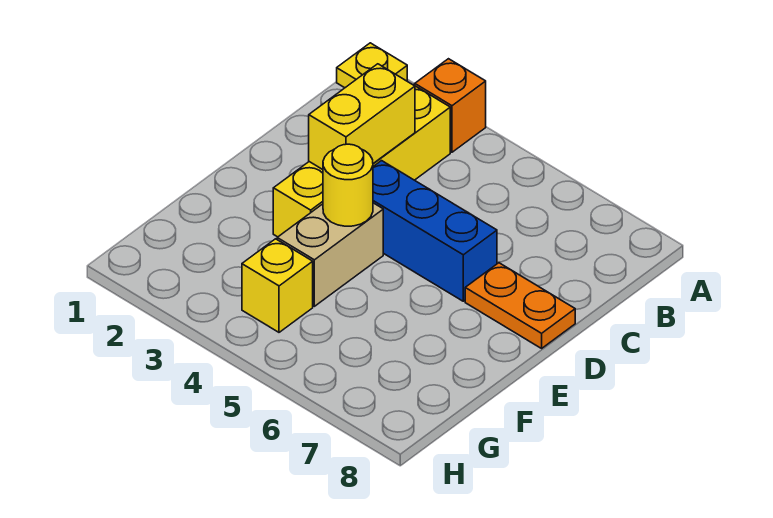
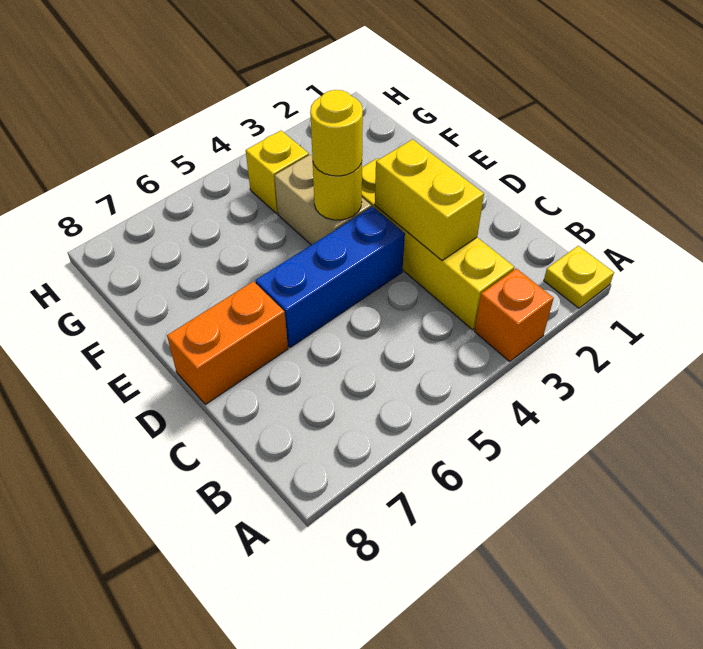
orange plate D7:D8 level 1 -> orange brick D7:D8 level 1
none -> yellow round brick E4 level 3

